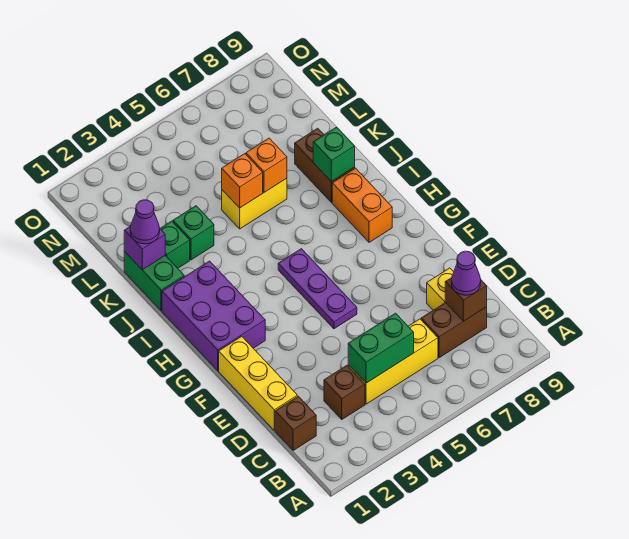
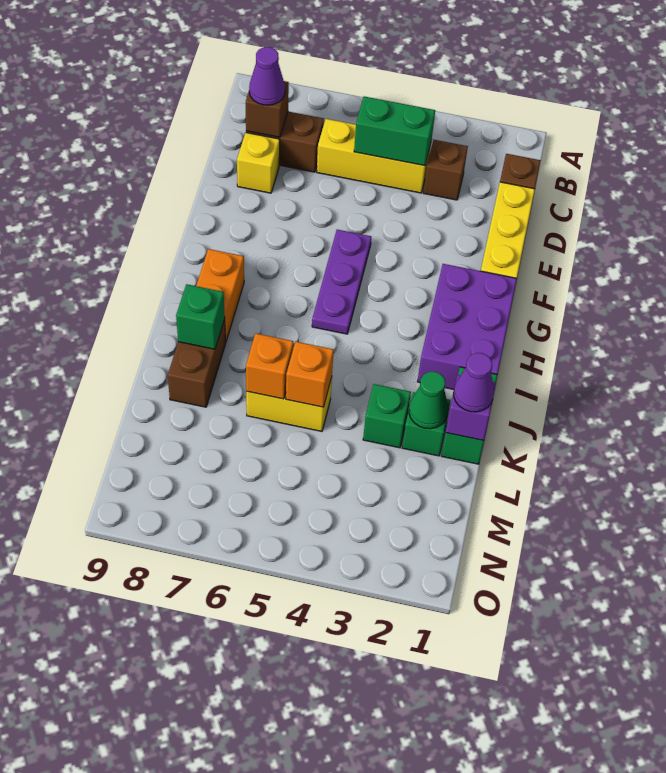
none -> green cone K2 level 2

